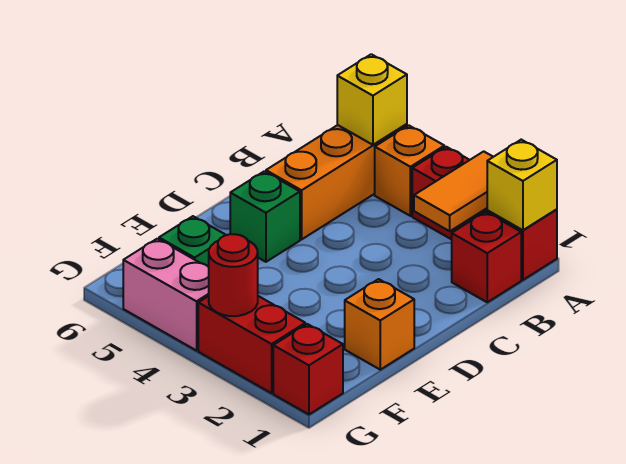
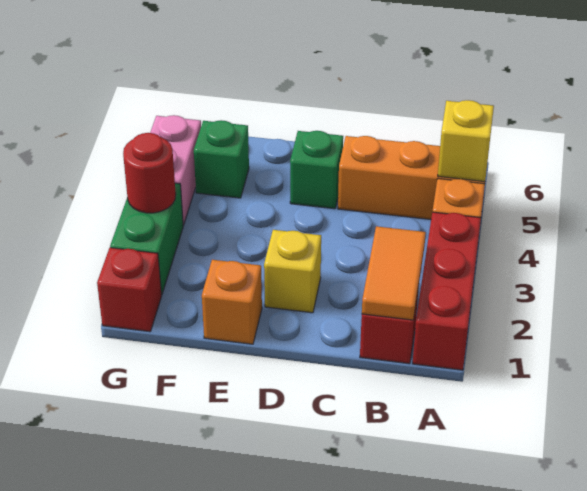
yellow brick A1 level 2 -> yellow brick D2 level 1
orange tile A2:B2 level 2 -> orange tile B1:B2 level 2
red brick G2:G3 level 1 -> green brick G2:G3 level 1

